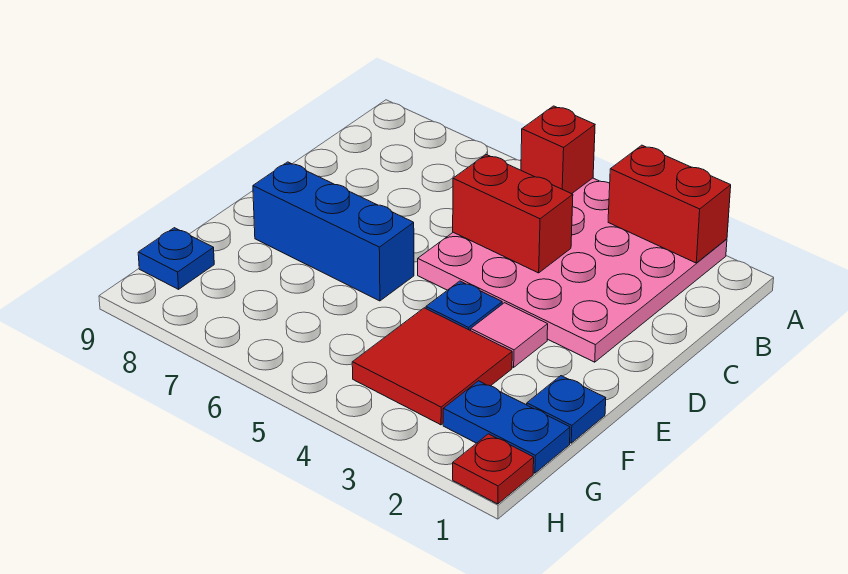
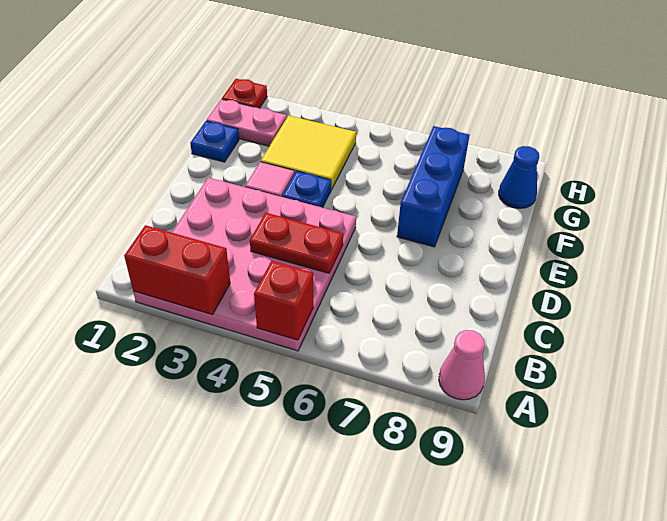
none -> pink cone A9 level 1
red brick C4:C5 level 2 -> red plate C4:C5 level 2
blue brick E6:E8 level 1 -> blue brick E7:G7 level 1
red tile F3:G4 level 1 -> yellow tile F3:G4 level 1
blue plate G1:G2 level 1 -> pink plate G1:G2 level 1
blue plate G9 level 1 -> blue cone G9 level 1

